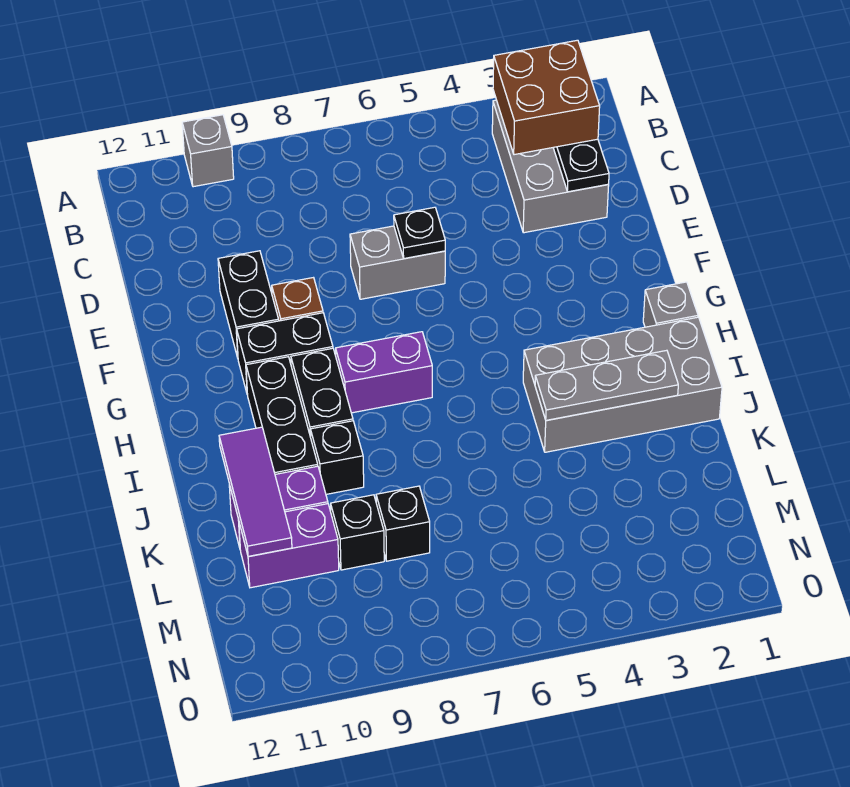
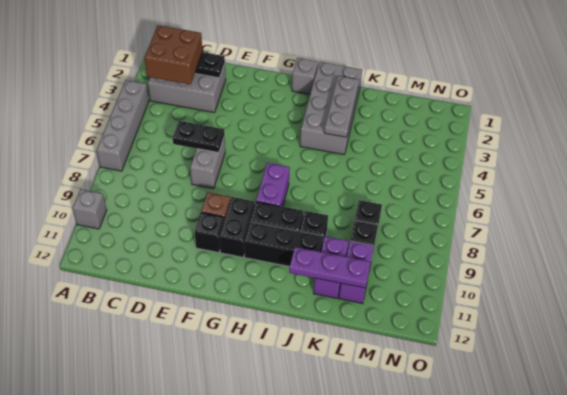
none -> grey brick A4:A7 level 1
black plate E6 level 2 -> black plate D6:E6 level 2
black brick E10:F10 level 1 -> black brick F10 level 1
purple tile J11:L11 level 2 -> purple plate J11:L11 level 2

